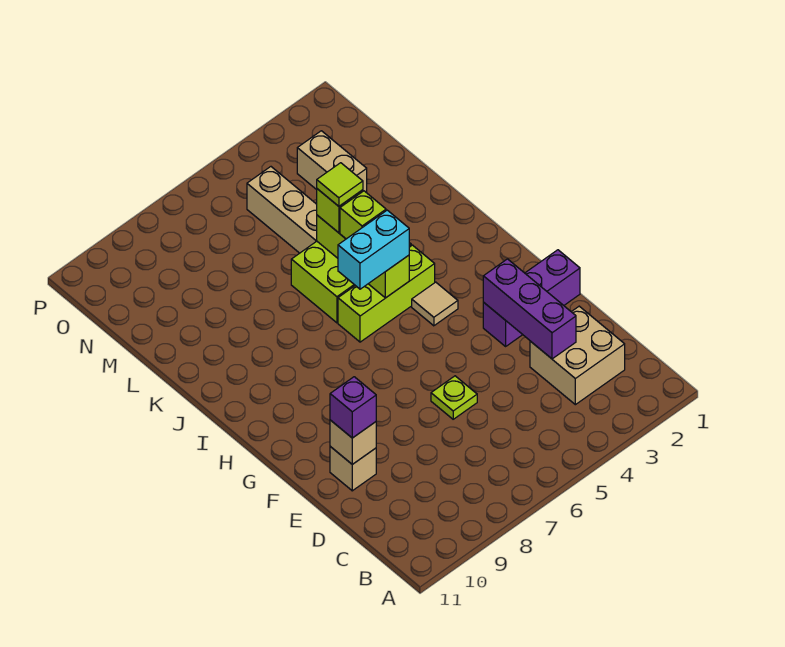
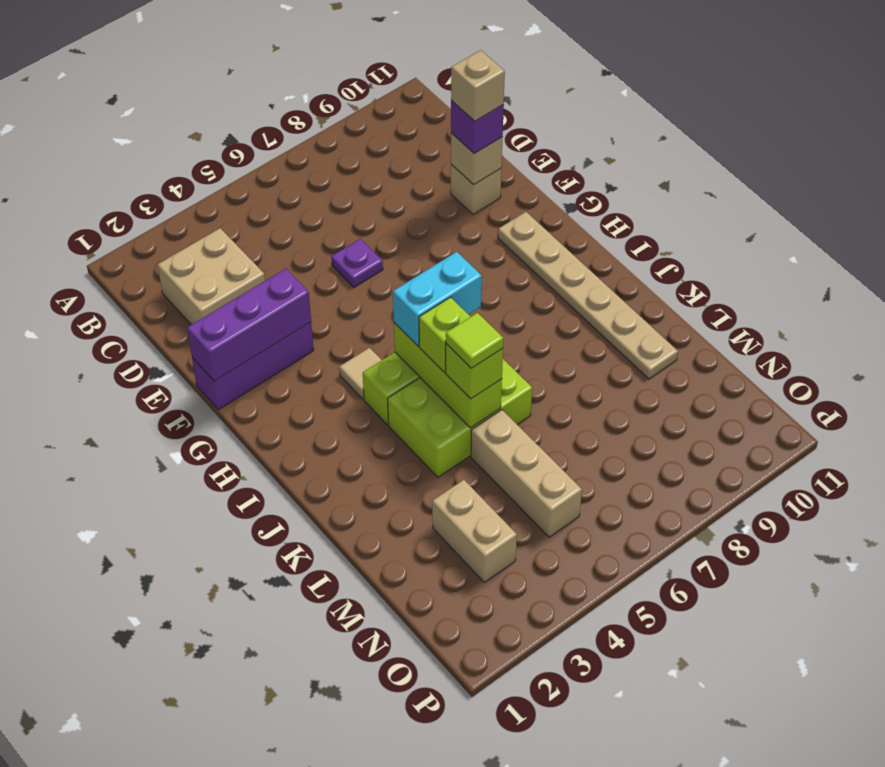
purple brick D3:F3 level 2 -> purple brick F1:F3 level 2
lime plate E6 level 1 -> purple plate E6 level 1
none -> tan brick E10 level 4
none -> tan plate G10:L10 level 1

